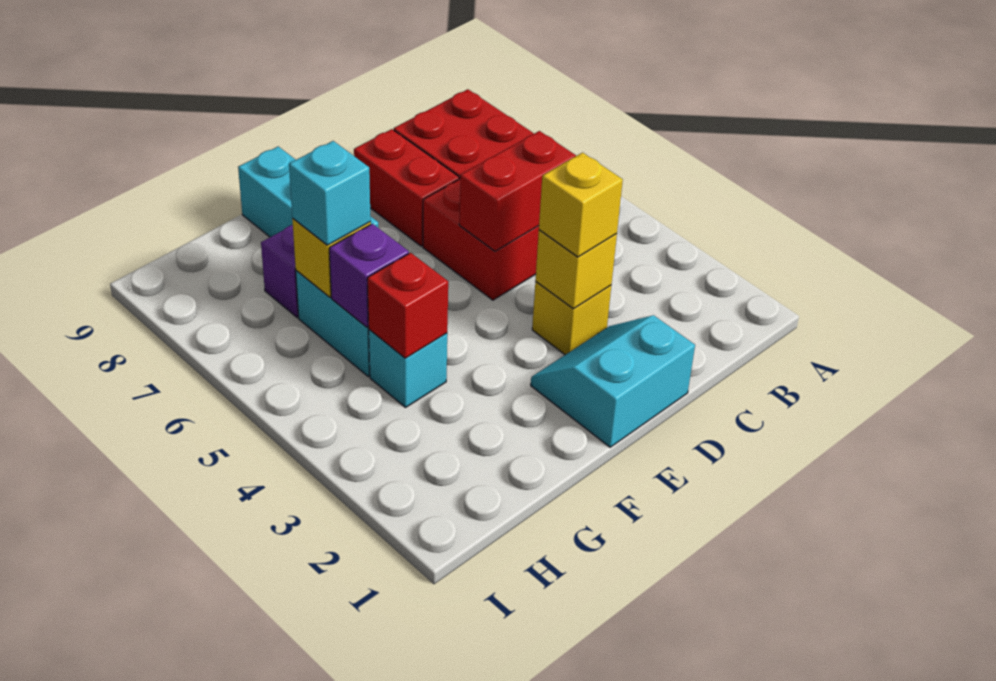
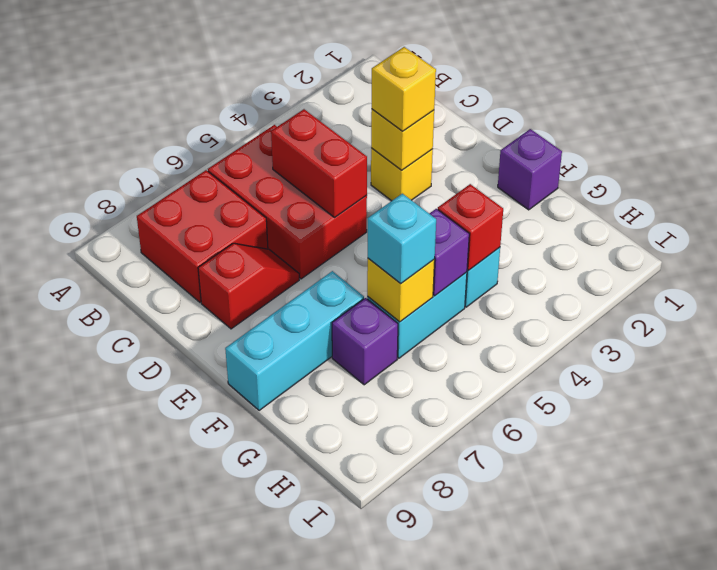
cyan slope D1:E2 level 1 top 1 -> none
red brick D7:D8 level 1 -> red slope D7:D8 level 1 top 8
none -> purple brick F1 level 1

